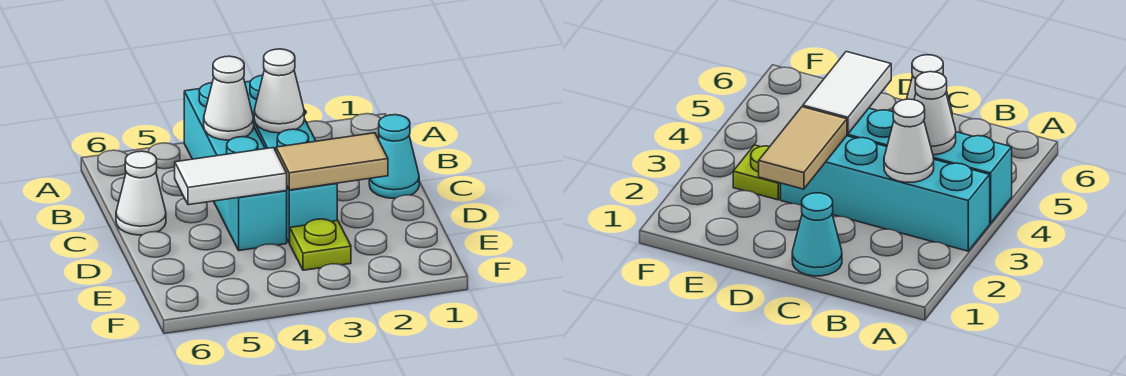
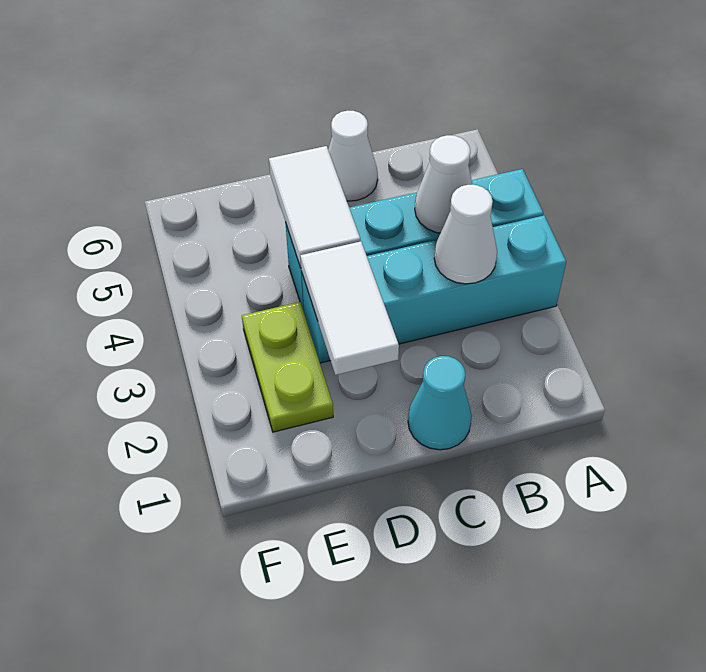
tan tile D2:D3 level 2 -> white tile D2:D3 level 2
lime plate E3 level 1 -> lime plate E2:E3 level 1

